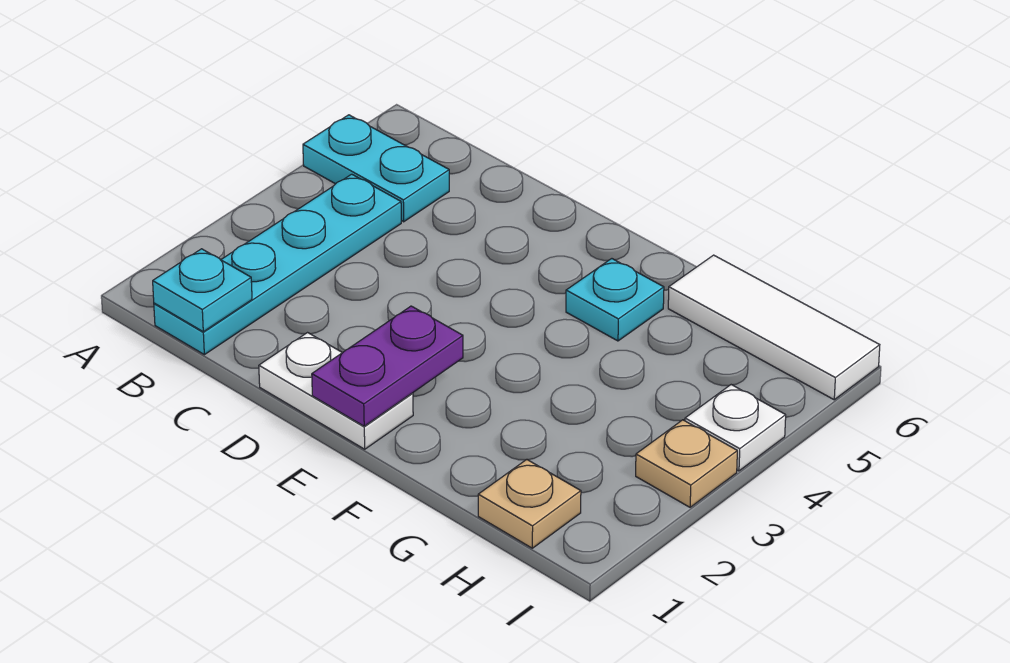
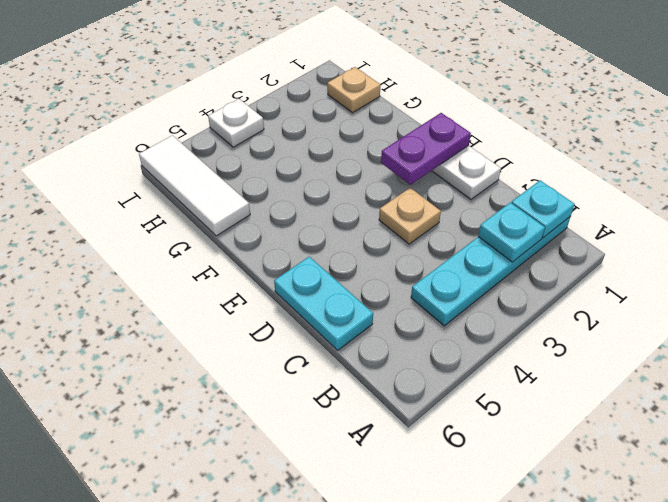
cyan plate A5:B5 level 1 -> cyan plate C6:D6 level 1
cyan plate F5 level 1 -> cyan plate B2 level 2
tan plate I3 level 1 -> tan plate D3 level 1

